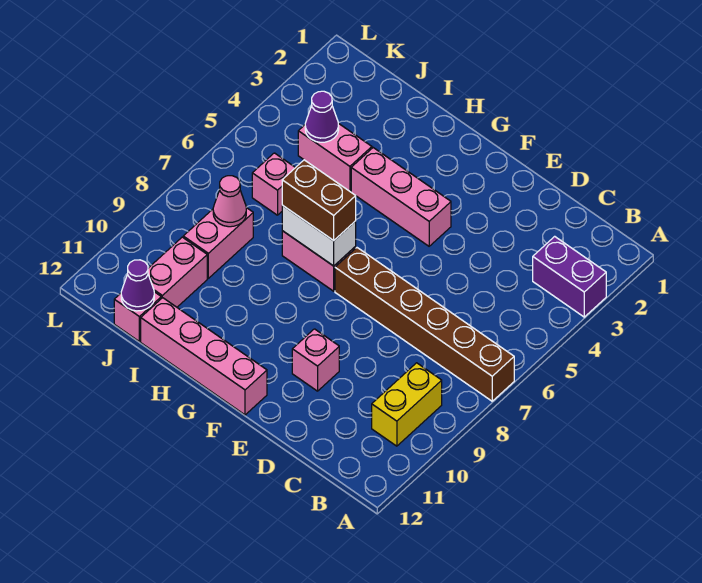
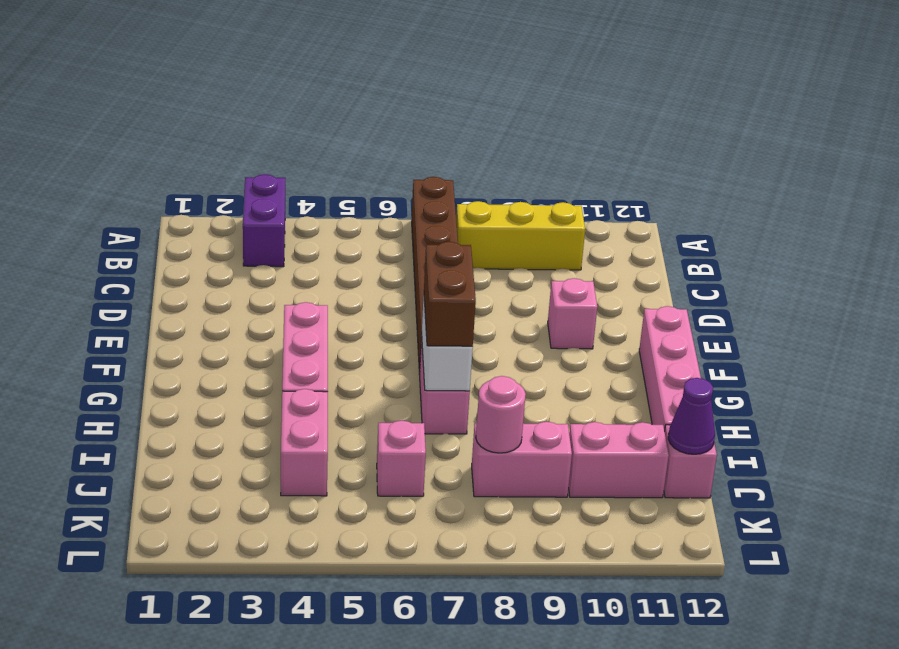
yellow brick B9:B10 level 1 -> yellow brick B8:B10 level 1
purple cone J4 level 2 -> none
pink cone J8 level 2 -> pink round brick J8 level 2

